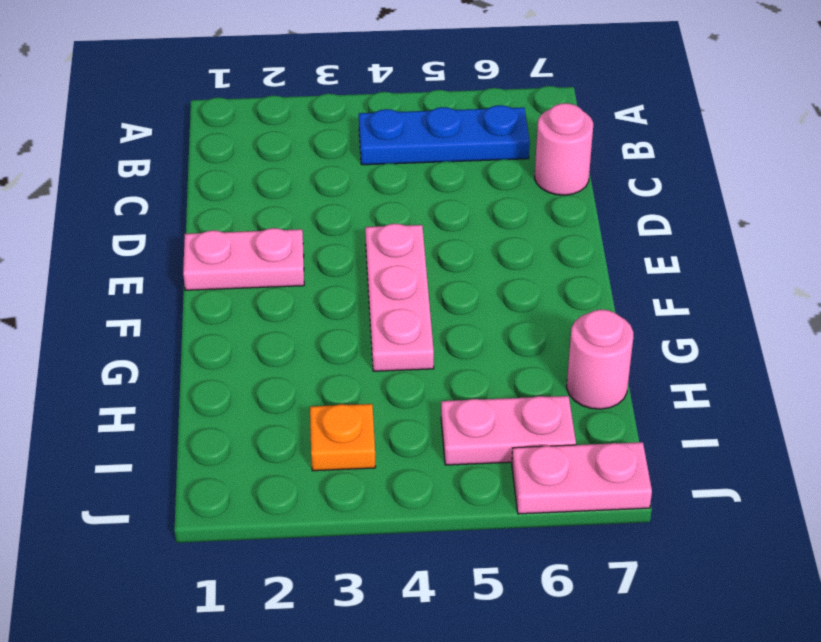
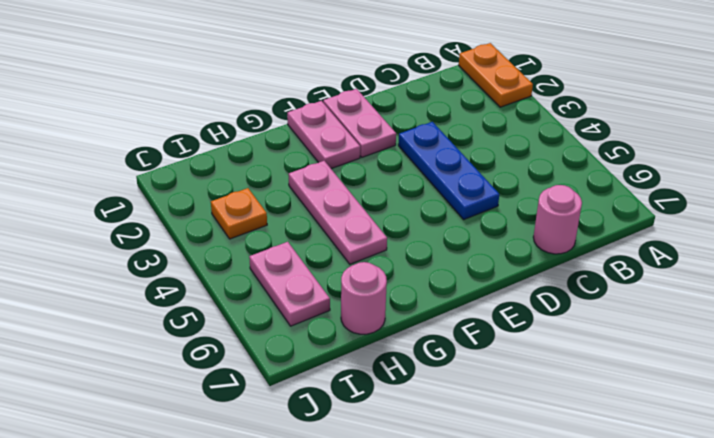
none -> orange plate A1:A2 level 1
blue plate B4:B6 level 1 -> blue plate D3:D5 level 1
pink plate E4:G4 level 1 -> pink plate G3:G5 level 1
pink plate J6:J7 level 1 -> pink plate F1:F2 level 1

